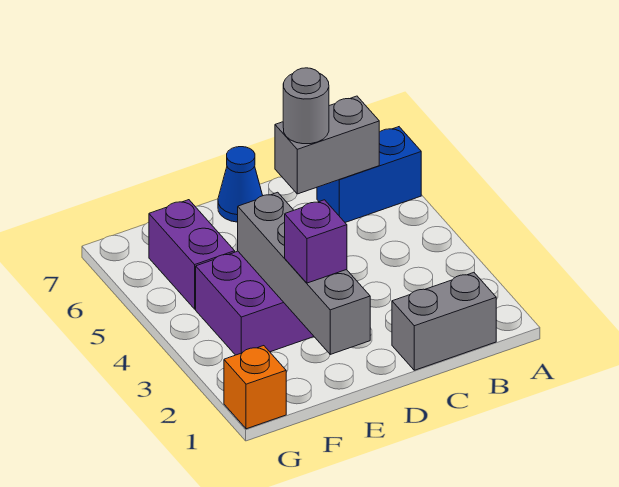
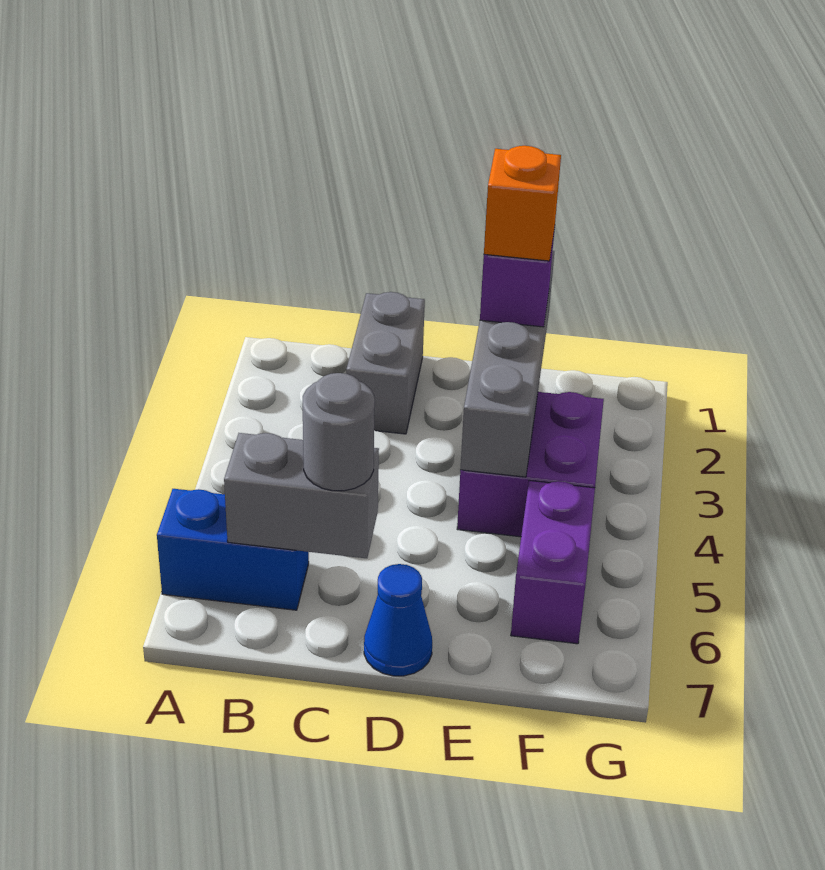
grey brick B1:C1 level 1 -> grey brick C1:C2 level 1
orange brick G1 level 1 -> orange brick E2 level 4

